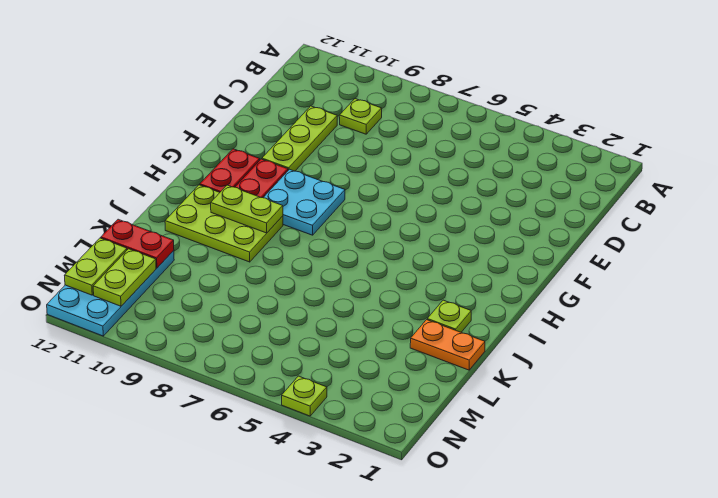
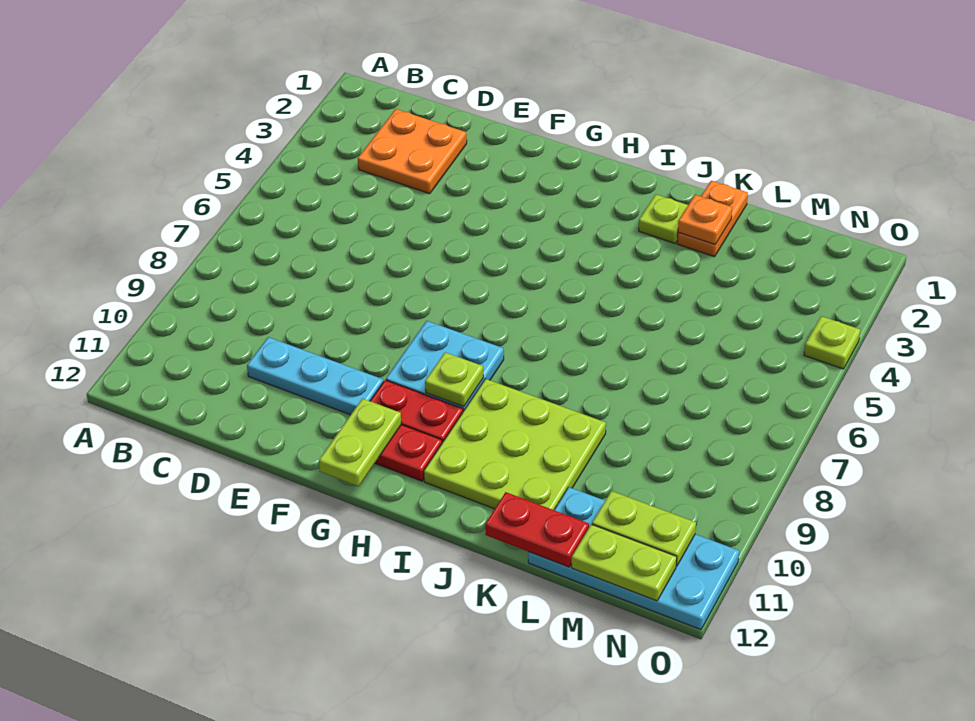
none -> orange plate C2:D3 level 1
lime plate C9 level 1 -> lime plate H9 level 2
lime plate D10:F10 level 1 -> cyan plate D10:F10 level 1
lime plate I9:J11 level 1 -> lime plate I9:K11 level 1
lime plate I9:I10 level 2 -> lime plate G11:G12 level 2
none -> orange plate K2 level 2
red plate L11:L12 level 2 -> red plate K12:L12 level 2

